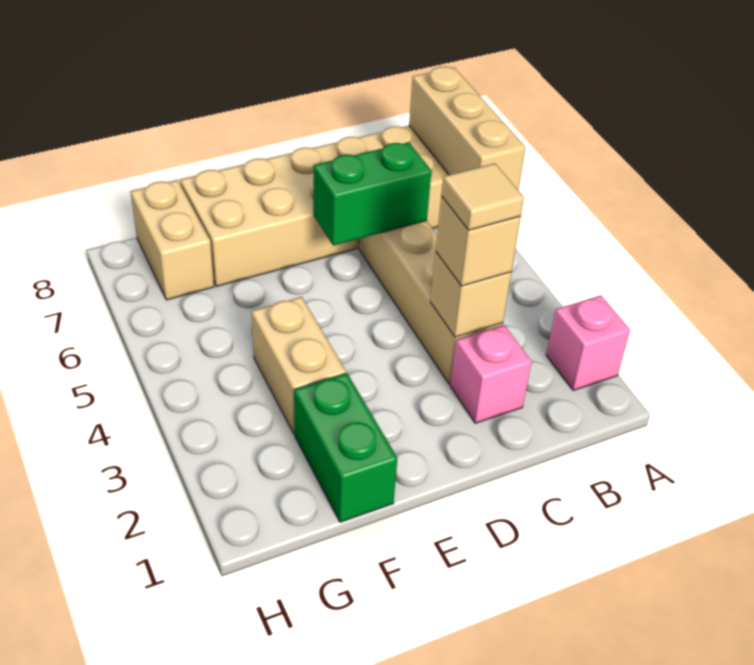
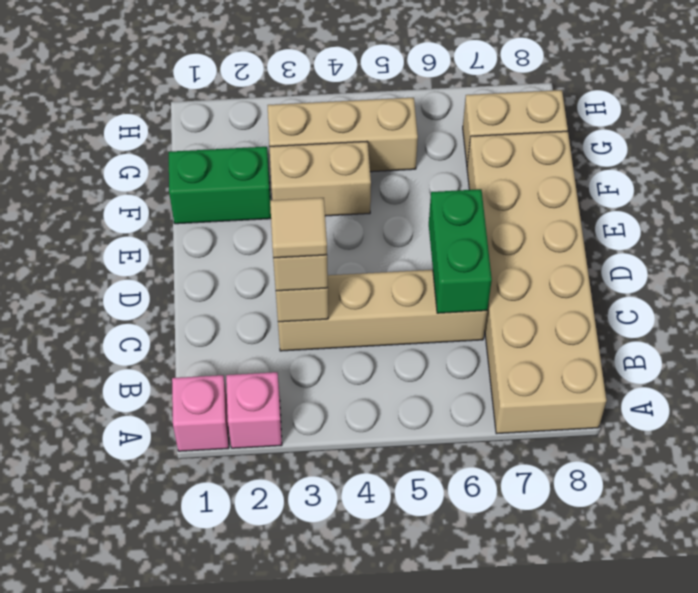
tan brick A6:A8 level 2 -> tan brick G3:G5 level 1
pink brick C2 level 1 -> pink brick A1 level 1

